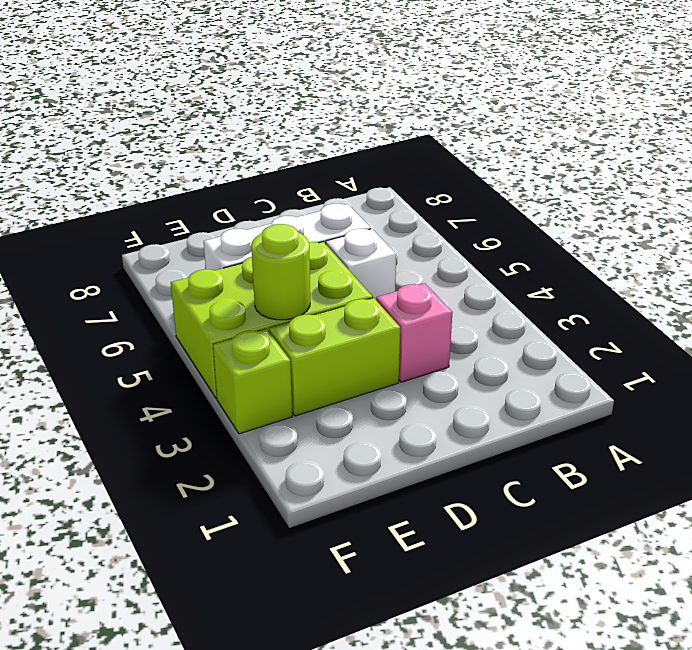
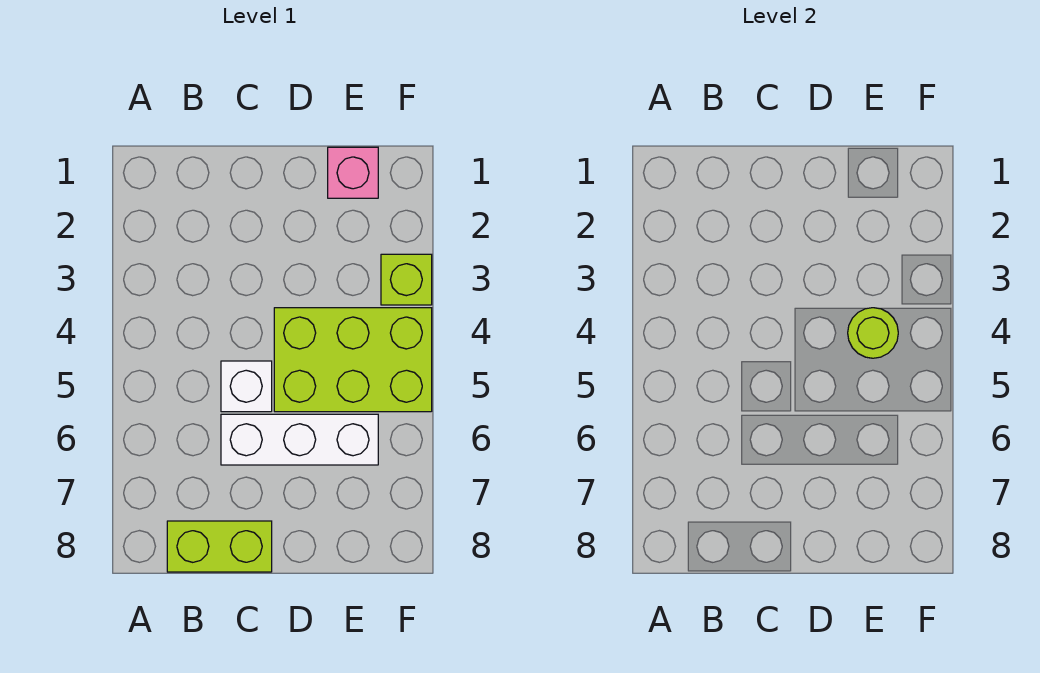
pink brick C3 level 1 -> pink brick E1 level 1
lime brick D3:E3 level 1 -> lime brick B8:C8 level 1

